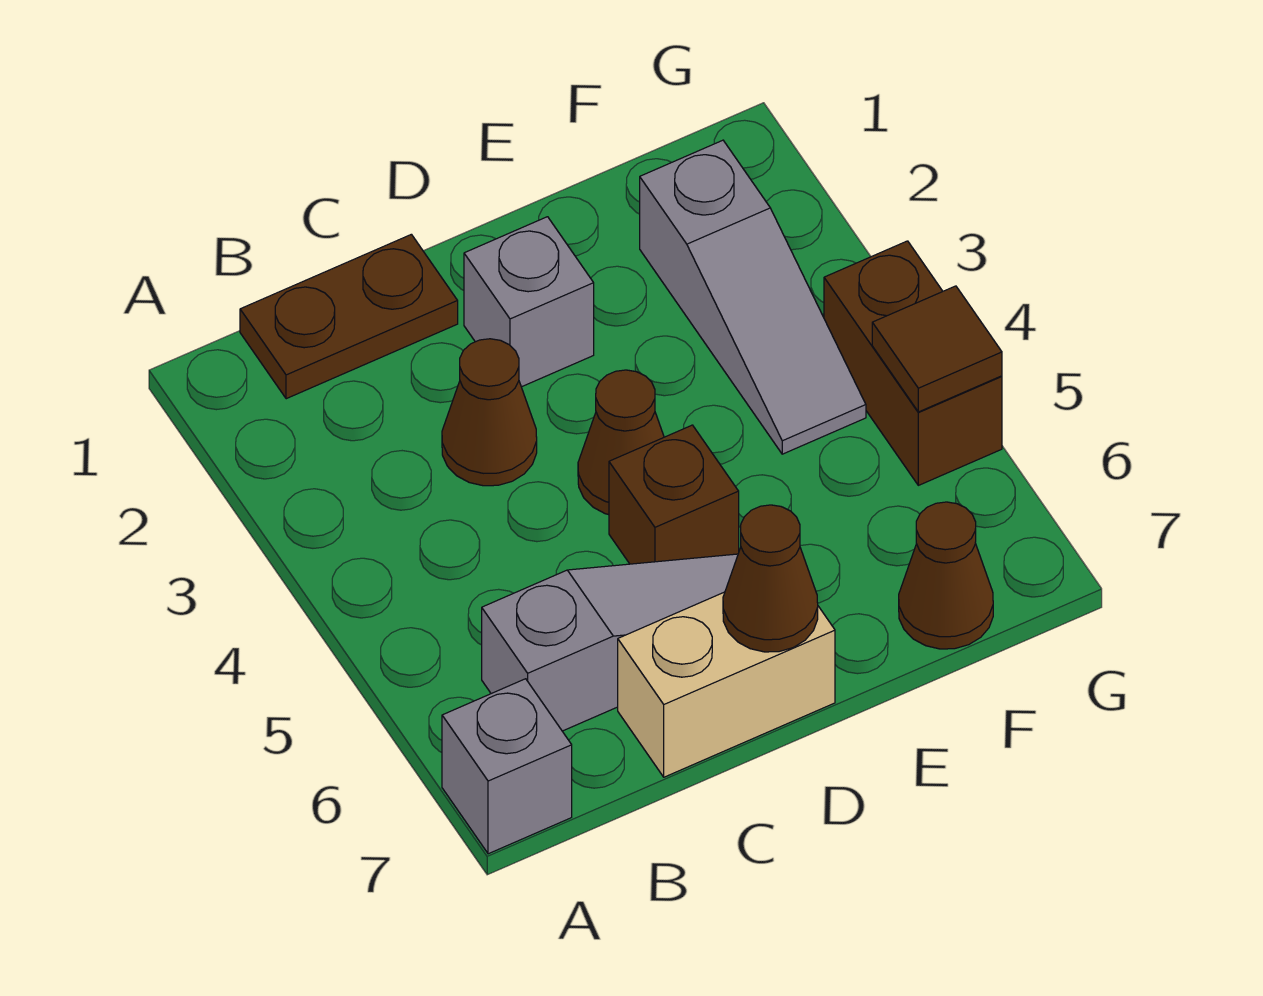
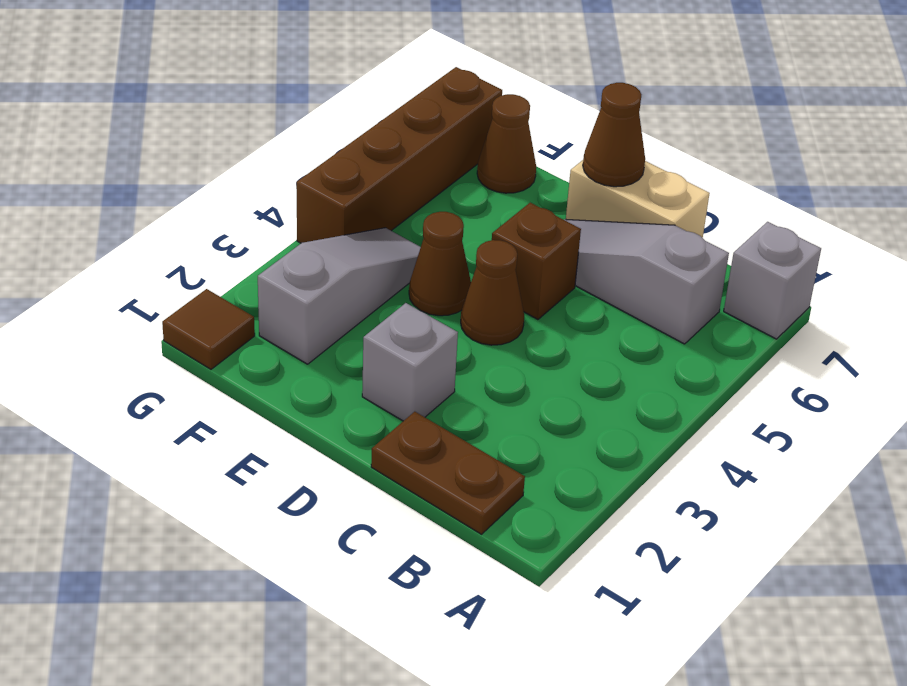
brown cone C3 level 1 -> brown cone E4 level 1
brown brick G4:G5 level 1 -> brown brick G4:G7 level 1
brown tile G5 level 2 -> brown tile G1 level 1

